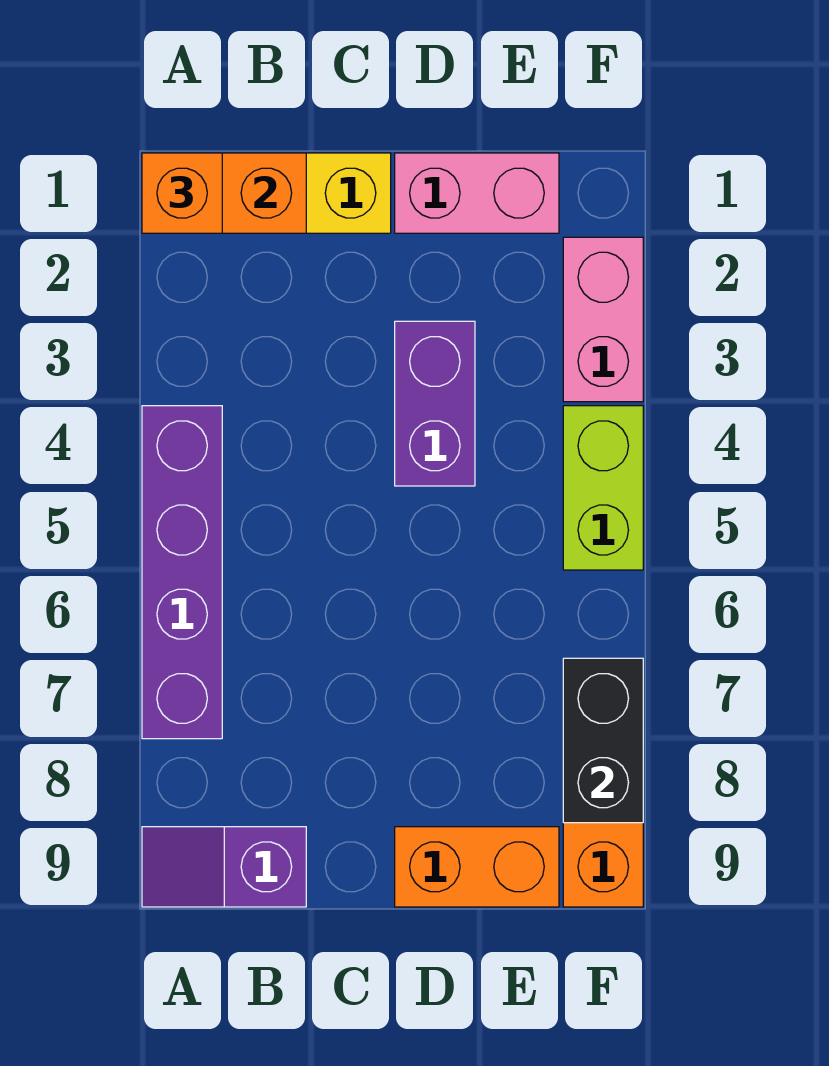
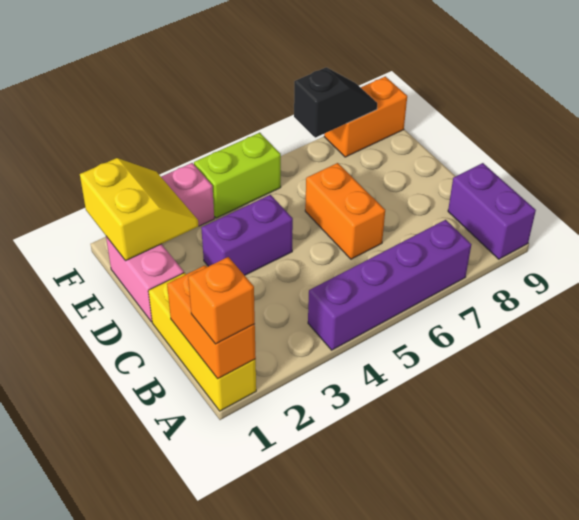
purple slope A9:B9 level 1 top B -> purple brick A9:B9 level 1
orange brick D9:E9 level 1 -> orange brick C6:D6 level 1
none -> yellow slope E1:F2 level 2 top 1
black brick F7:F8 level 2 -> black slope F7:F8 level 2 top 7

